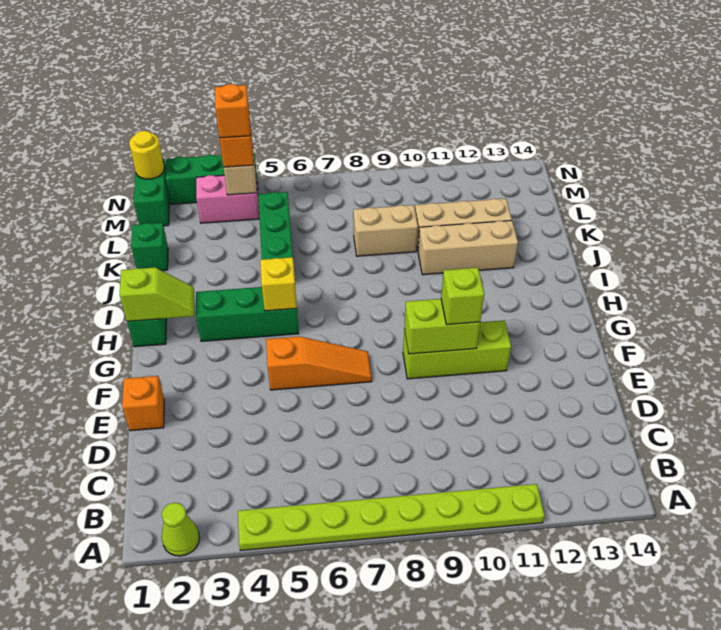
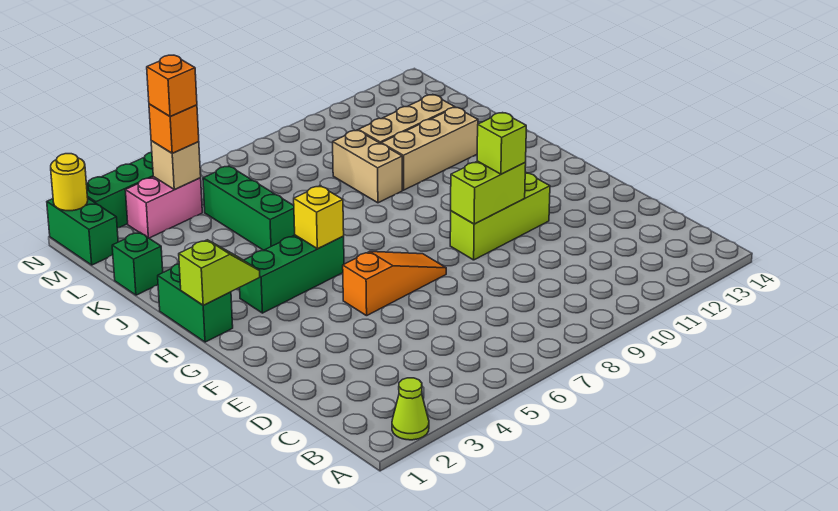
lime plate A4:A11 level 1 -> none
orange brick E1 level 1 -> none
tan brick K8:K9 level 1 -> tan brick J9:K9 level 1

